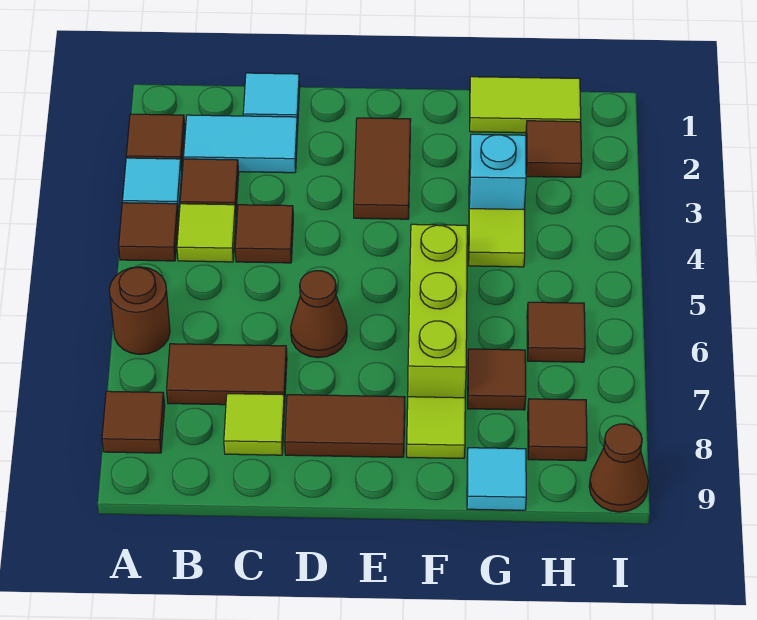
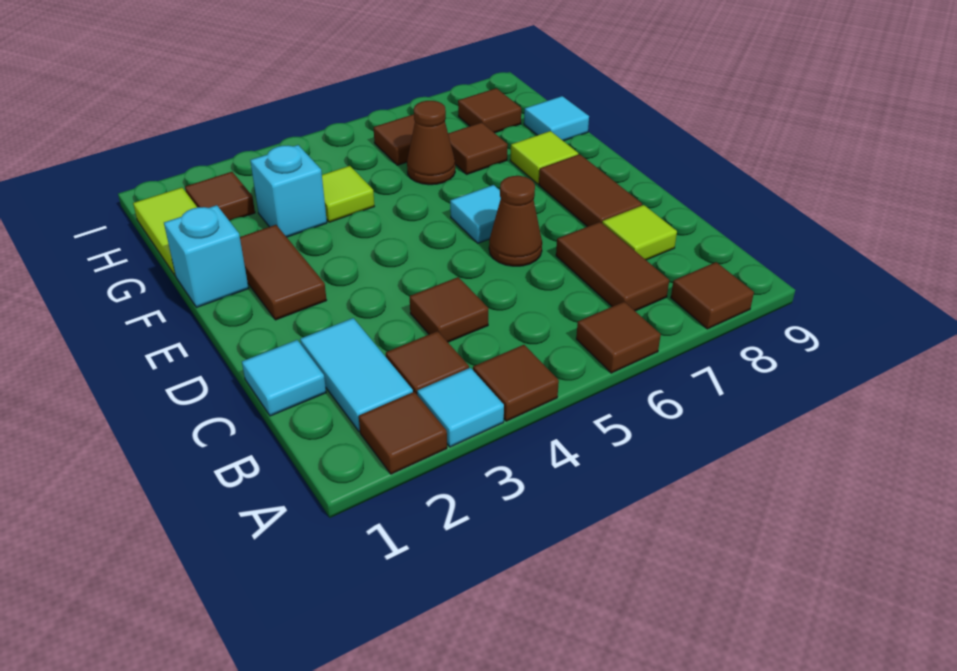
brown round brick A6 level 1 -> brown tile A6 level 1
lime tile B4 level 1 -> none
brown tile E2:E3 level 1 -> brown tile E2:F2 level 1
none -> cyan tile E6 level 1
none -> cyan brick F1 level 1
lime brick F5:F7 level 1 -> none
brown cone I9 level 1 -> brown cone G6 level 1

